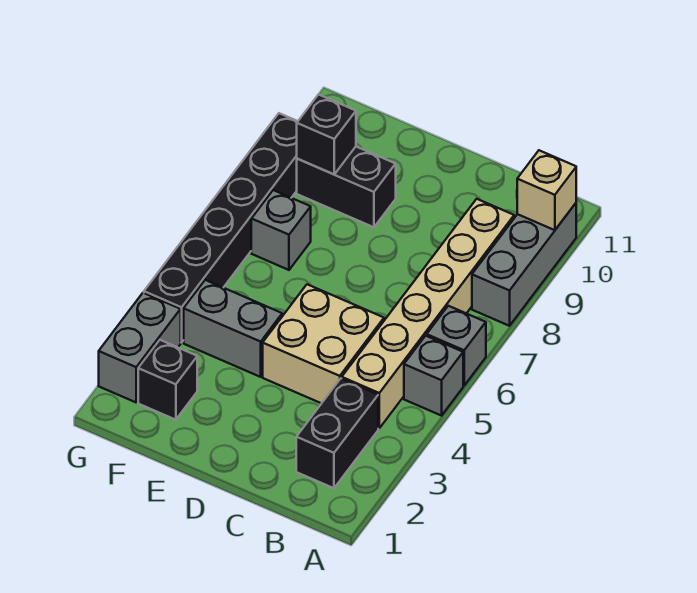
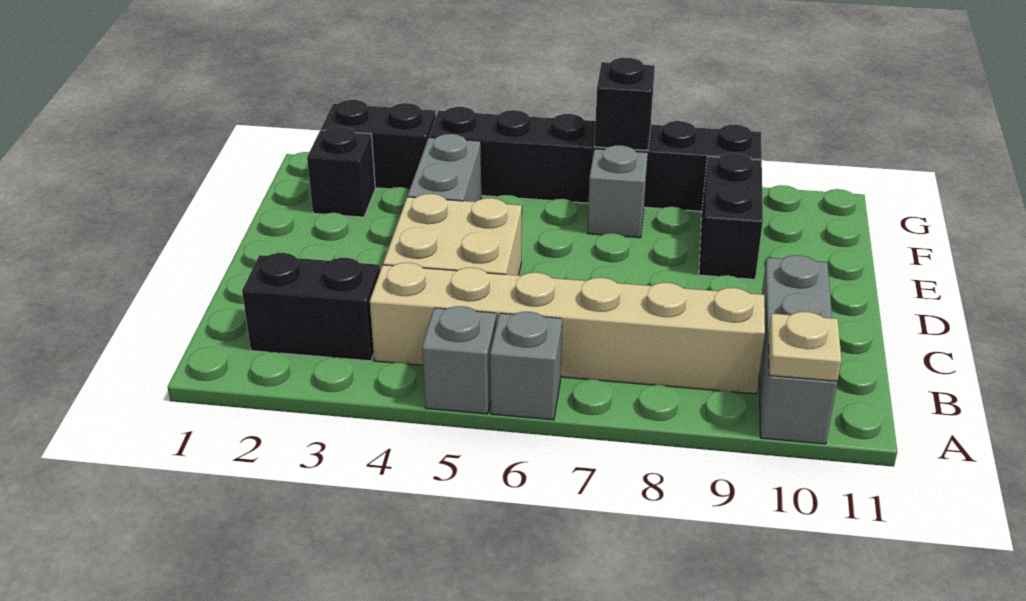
grey brick A8:A10 level 1 -> grey brick A10:C10 level 1
tan brick A10 level 2 -> tan plate A10 level 2
black brick F9 level 2 -> black brick G7 level 2
grey brick G2:G3 level 1 -> black brick G2:G3 level 1

